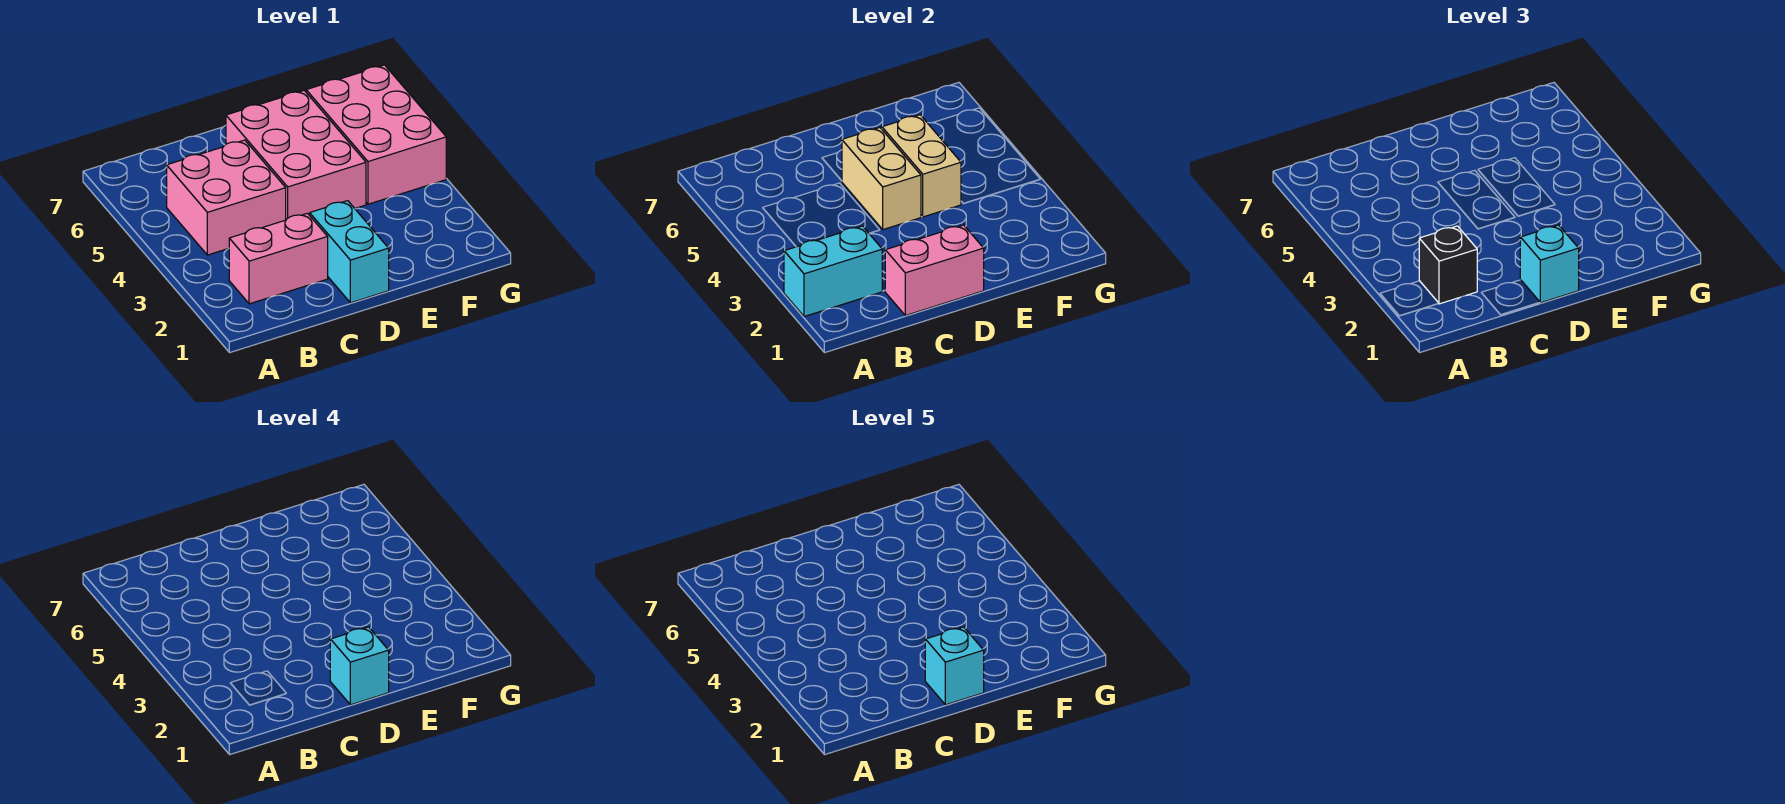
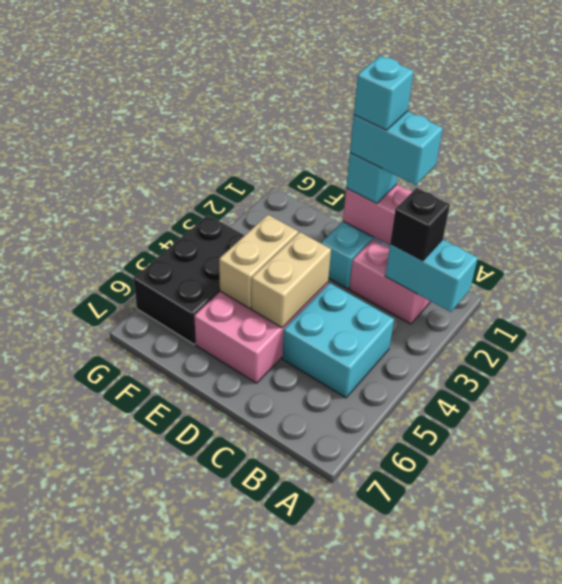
pink brick B4:C5 level 1 -> cyan brick B4:C5 level 1
cyan brick D1 level 4 -> cyan brick C1:D1 level 4
pink brick F4:G6 level 1 -> black brick F4:G6 level 1

